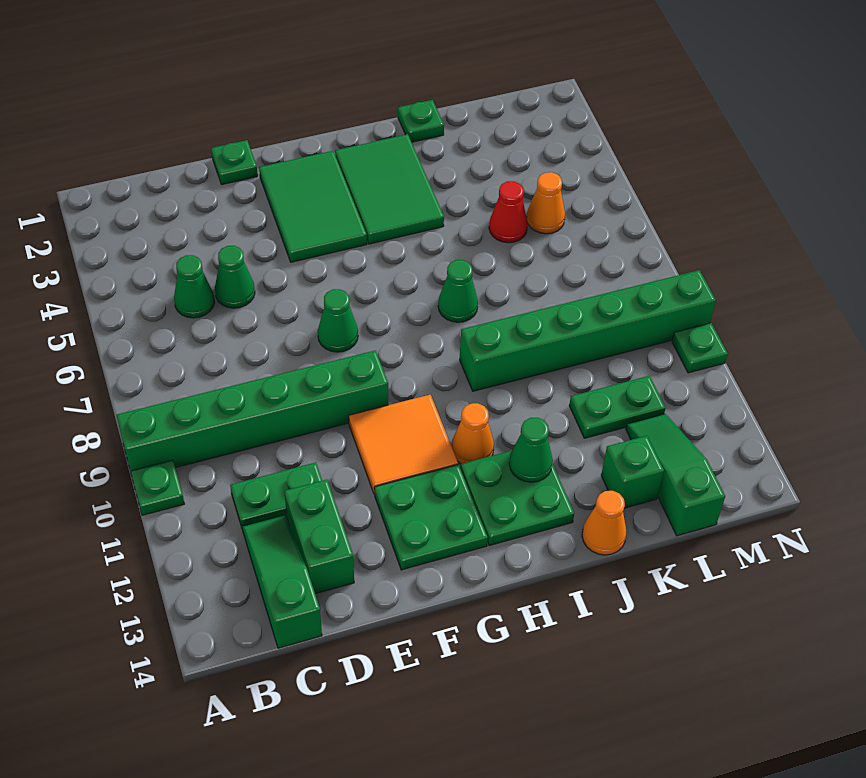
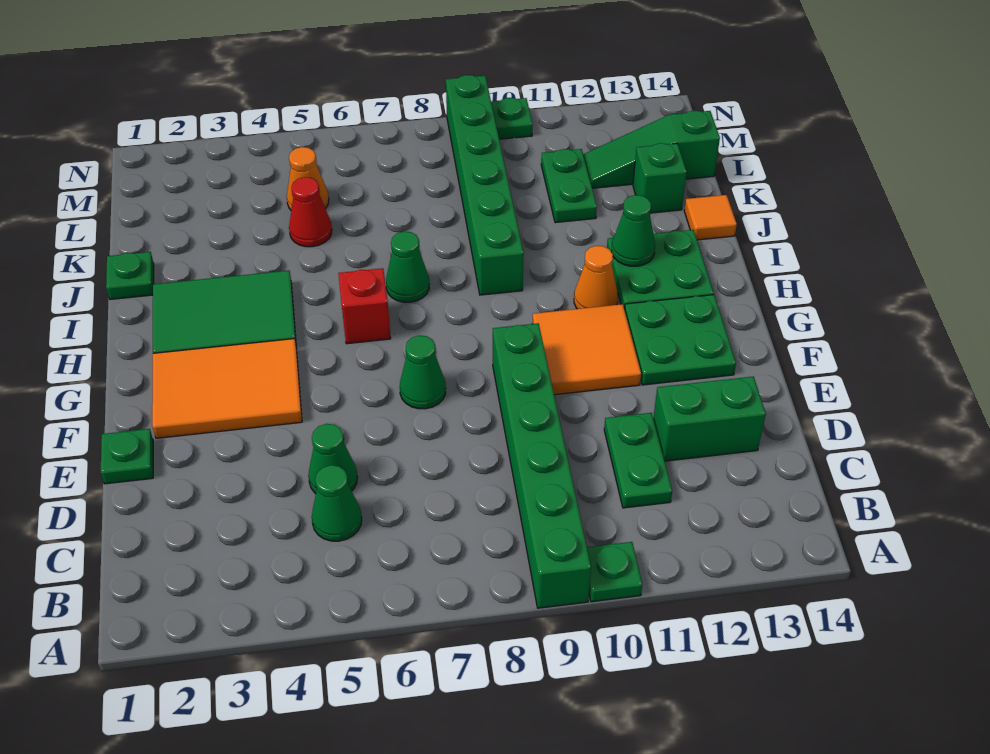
green slope C12:C14 level 1 top 14 -> none
green tile F2:G4 level 1 -> orange tile F2:G4 level 1
none -> red brick H6 level 1
orange cone J14 level 1 -> orange tile J14 level 1

